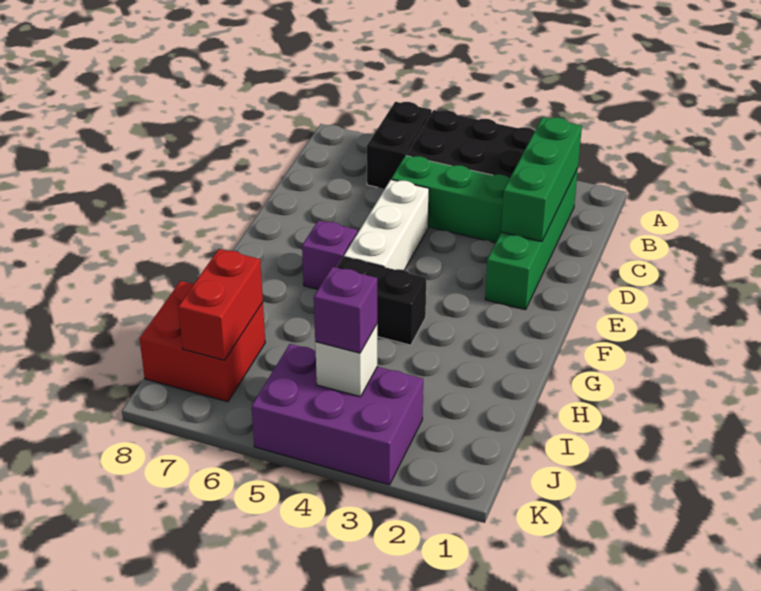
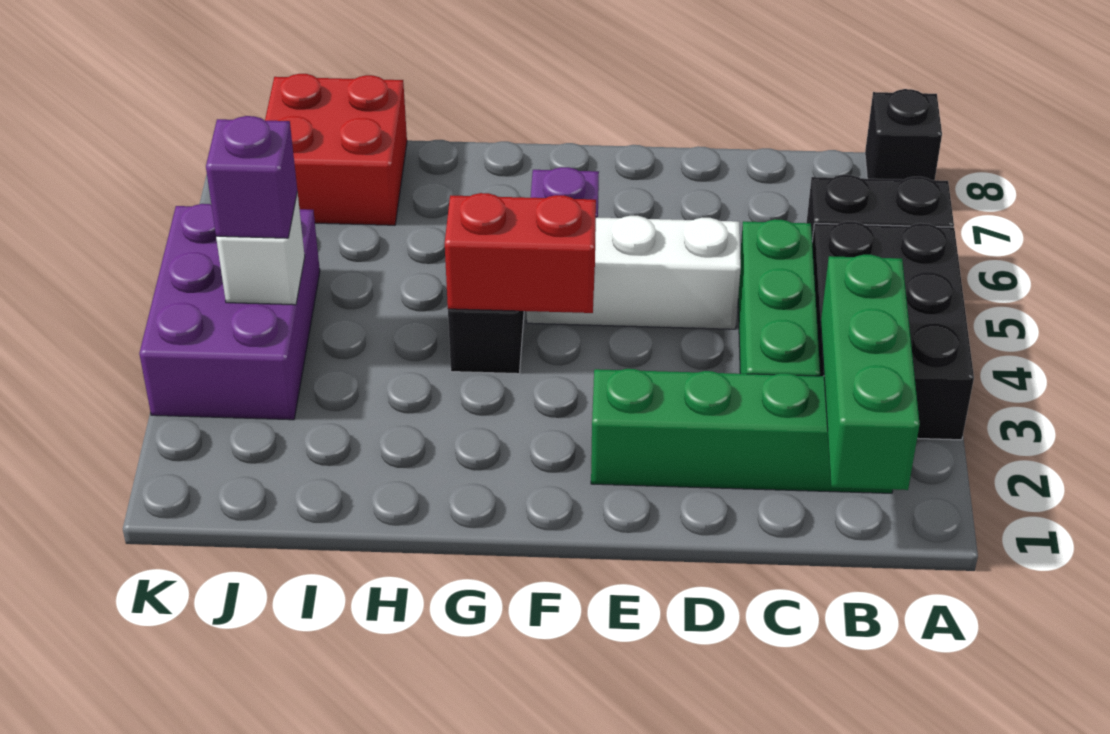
none -> black brick A8 level 1
green brick B2:D2 level 2 -> green brick B1:B3 level 2
red brick I7:J7 level 2 -> red brick F4:G4 level 2

